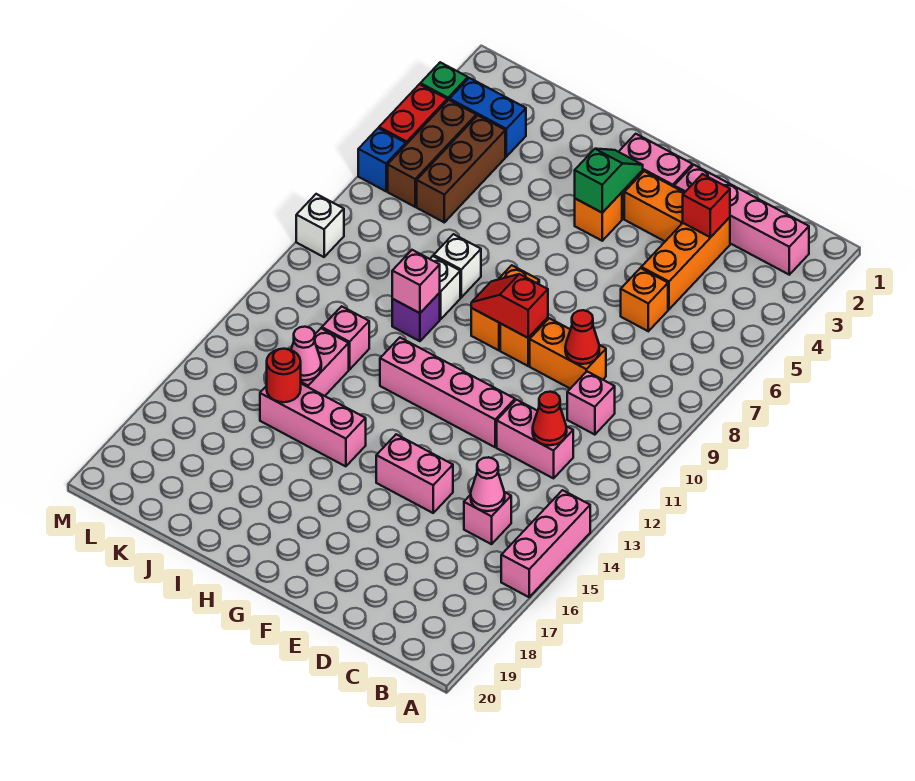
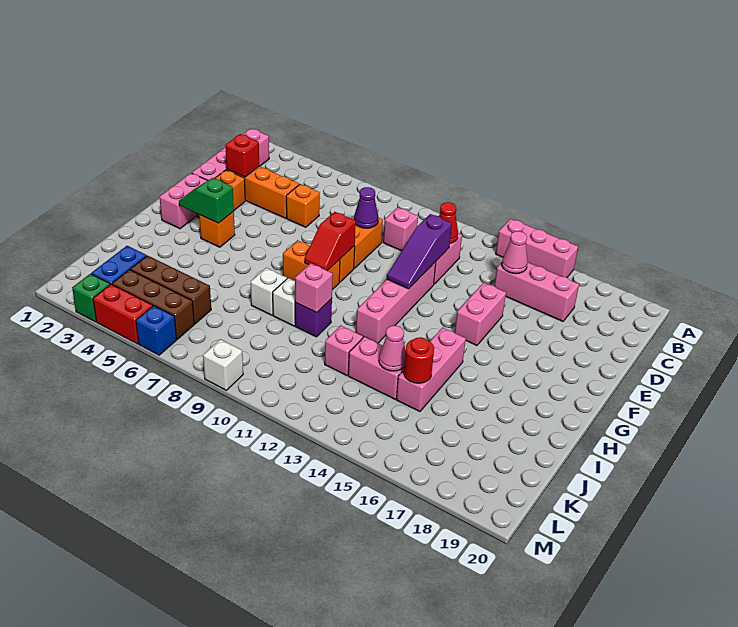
pink brick C15 level 1 -> pink brick C15:C17 level 1
red cone D9 level 2 -> purple cone D9 level 2
none -> purple slope D12:F12 level 2 top D

